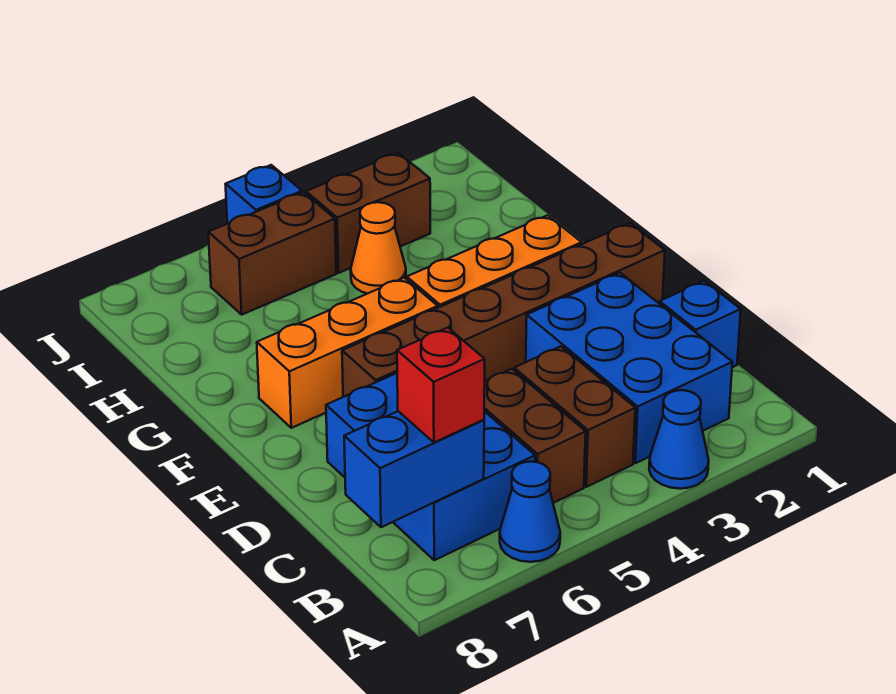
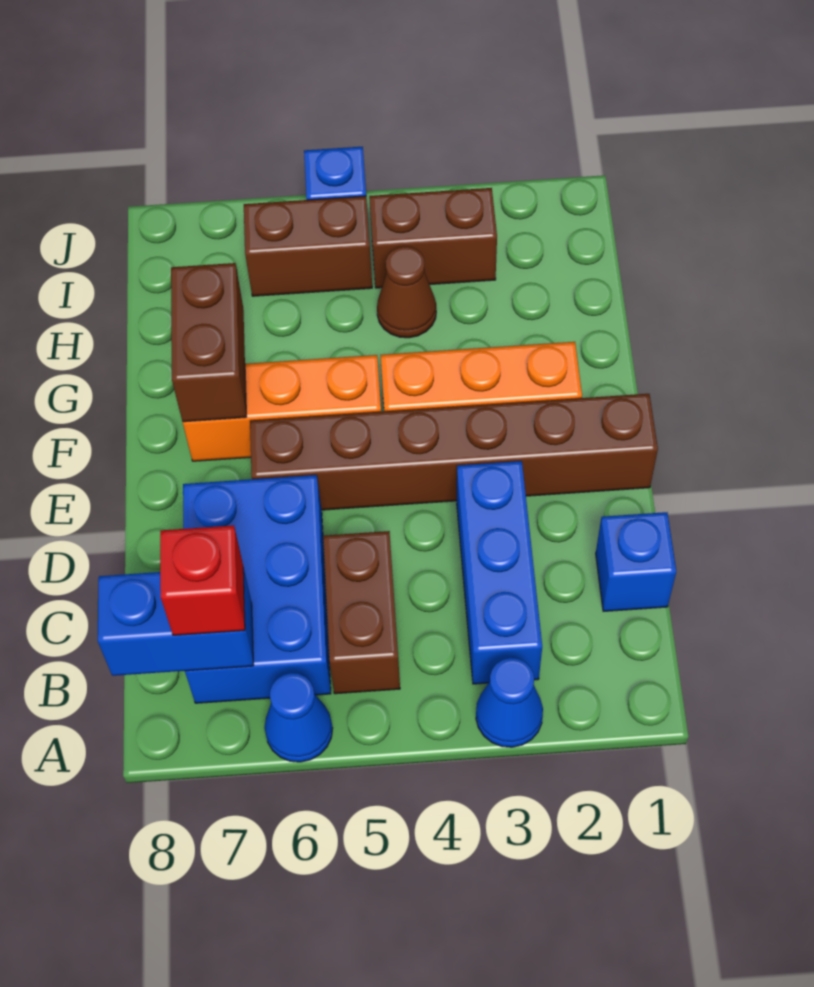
blue brick B2:D3 level 1 -> blue brick B3:D3 level 1
brown brick B4:C4 level 1 -> brown brick F7:G7 level 2
orange cone H4 level 1 -> brown cone H4 level 1

